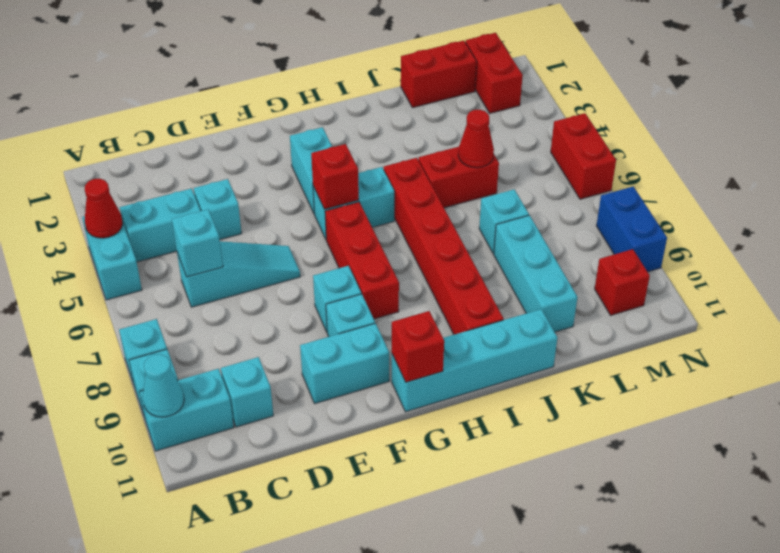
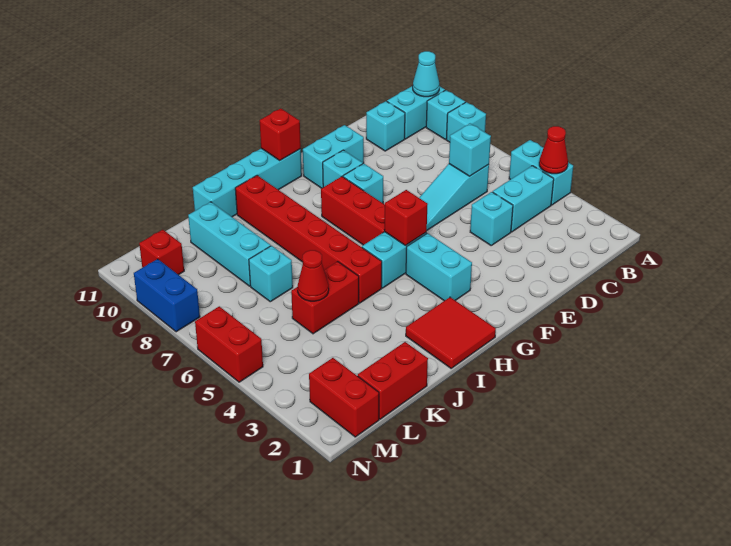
none -> red tile H1:I2 level 1

